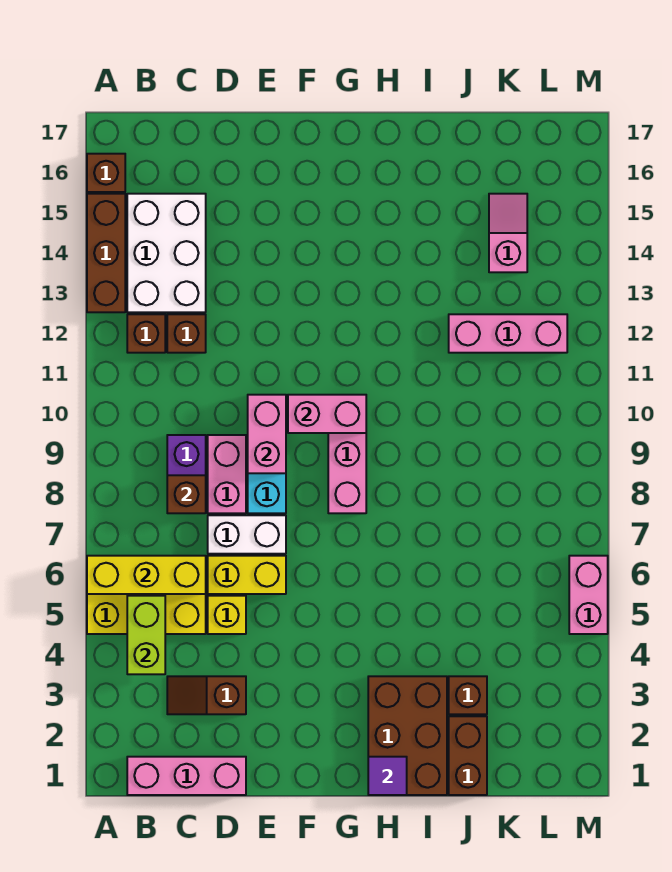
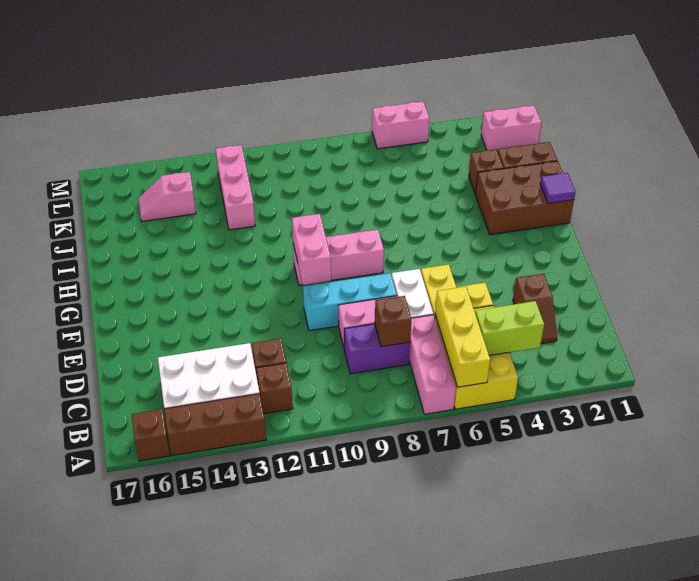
pink brick B1:D1 level 1 -> pink brick A7:C7 level 1
pink brick E9:E10 level 2 -> pink brick L1:L2 level 1

